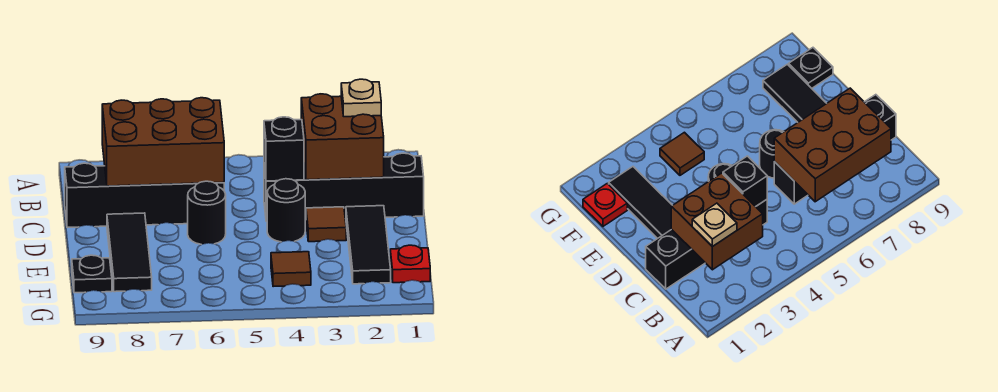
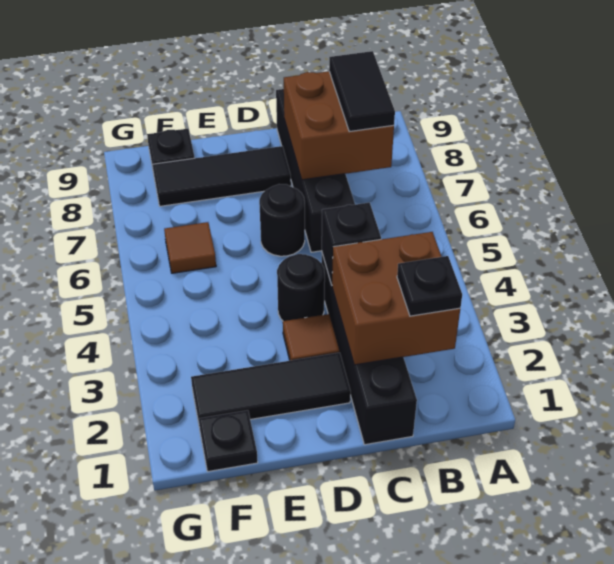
tan plate B2 level 3 -> black plate B2 level 3
brown brick B6:C8 level 2 -> brown brick B7:C8 level 2
none -> black tile B7:B8 level 3
red plate F1 level 1 -> black plate F1 level 1
brown tile F4 level 1 -> brown tile F6 level 1

